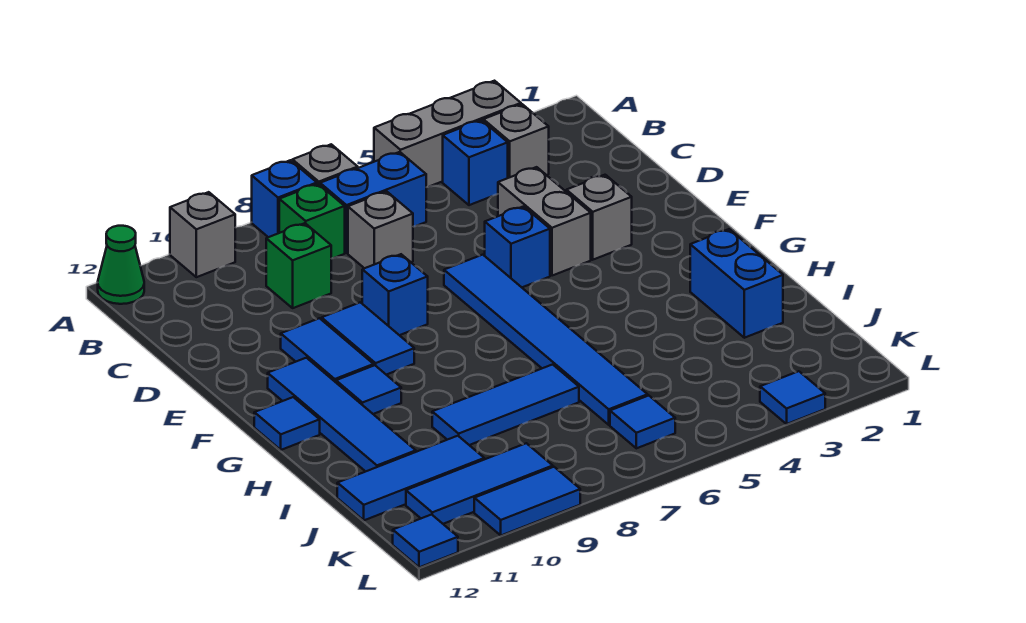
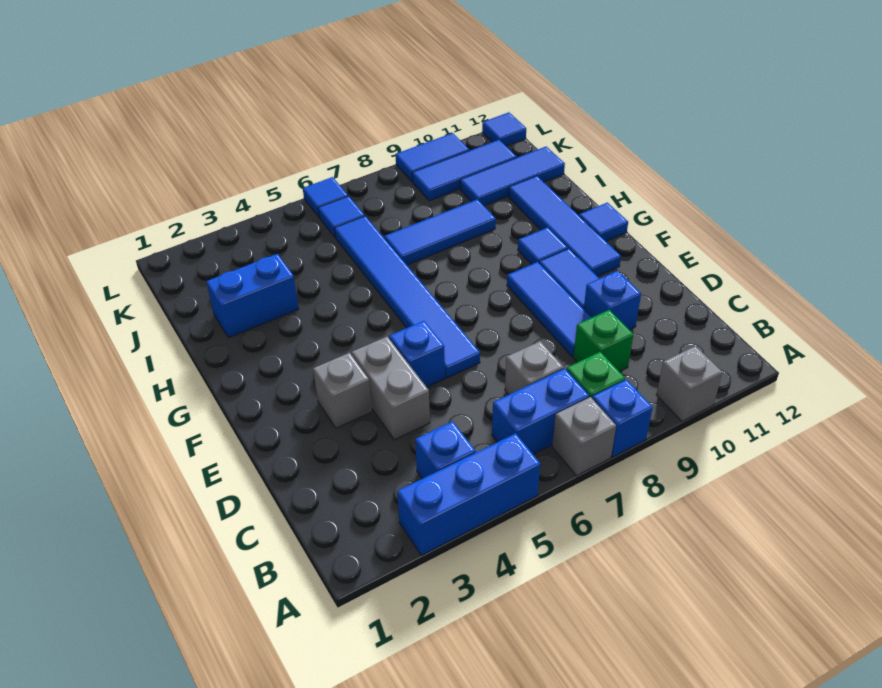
grey brick A3:A5 level 1 -> blue brick A3:A5 level 1
green cone A12 level 1 -> none
grey brick B3 level 1 -> none
blue brick E8 level 1 -> blue brick D10 level 1
blue tile E9:F9 level 1 -> blue tile D9:F9 level 1
blue brick H2:I2 level 1 -> blue brick I2:I3 level 1
blue tile L3 level 1 -> blue tile L6 level 1

